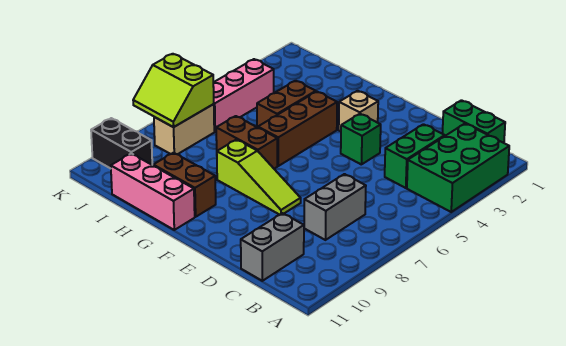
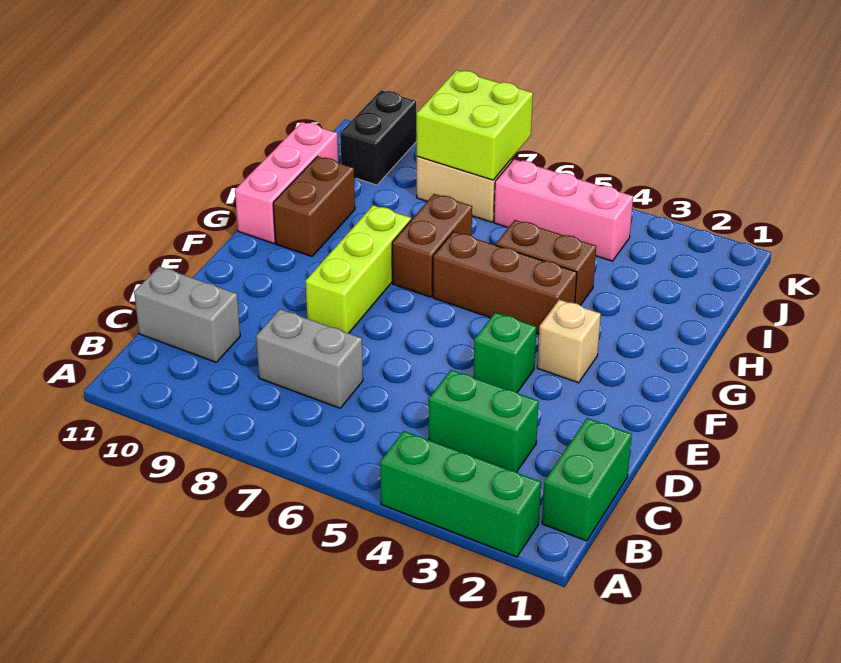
green brick A2:B4 level 1 -> green brick A2:A4 level 1
lime slope E8:G8 level 1 top G -> lime brick E8:G8 level 1
lime slope J7:K8 level 2 top 7 -> lime brick J7:K8 level 2

